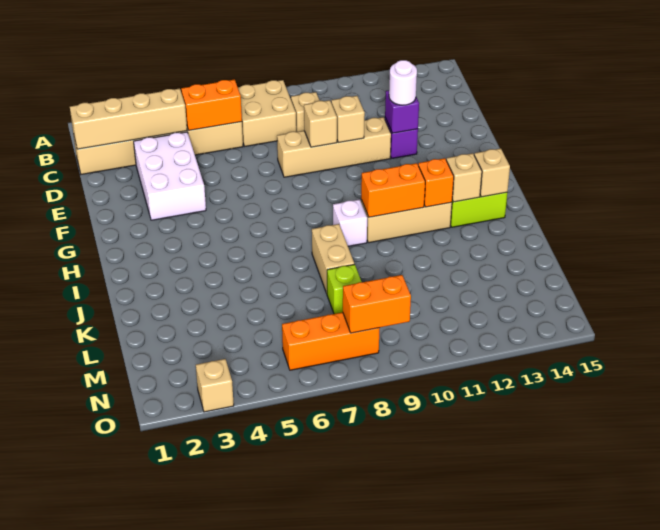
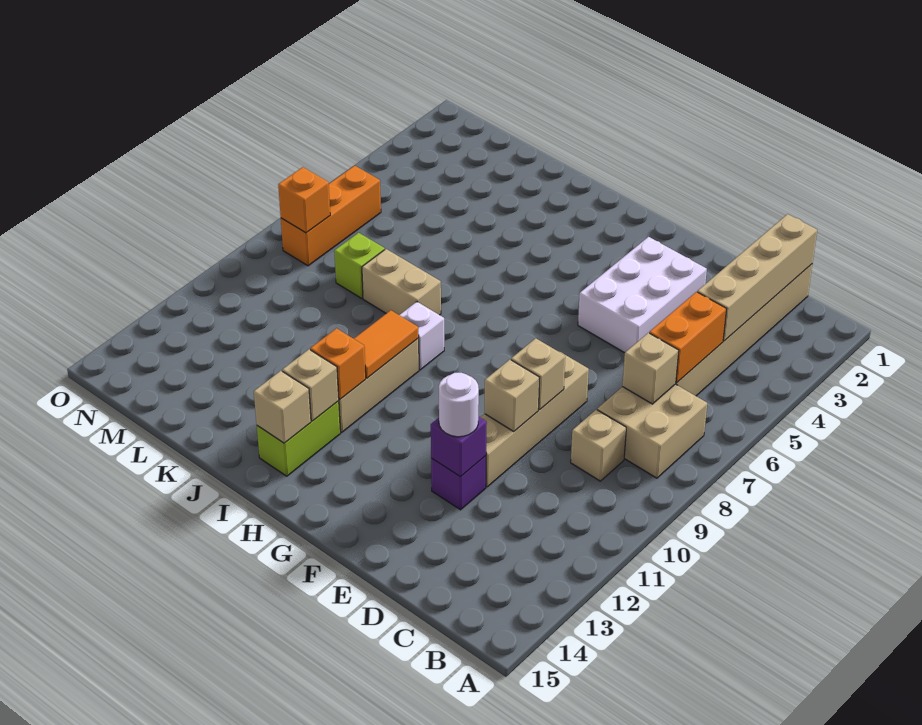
white brick D3:F4 level 1 -> white brick E3:F5 level 1
orange brick I10:I11 level 2 -> orange tile I10:I11 level 2
orange brick N8:N9 level 2 -> orange brick N8 level 2
tan brick O3 level 1 -> tan brick C7 level 2

